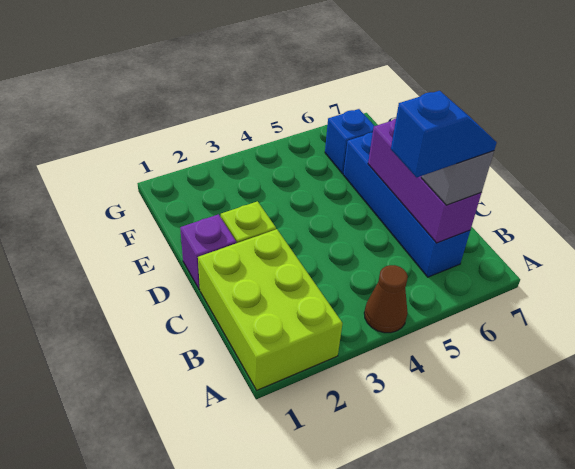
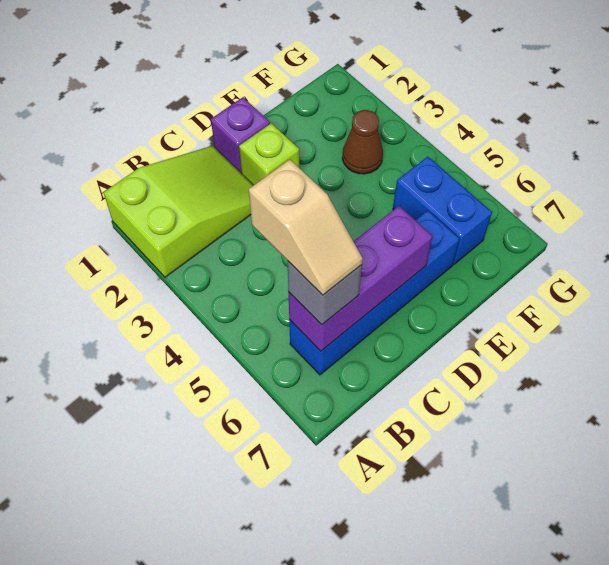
lime brick A1:C2 level 1 -> lime slope A1:C2 level 1 top A
brown cone A4 level 1 -> brown cone F3 level 1
blue slope B5:B6 level 4 top 5 -> tan slope B5:B6 level 4 top 5
blue brick F6 level 1 -> blue brick F5:F6 level 1

